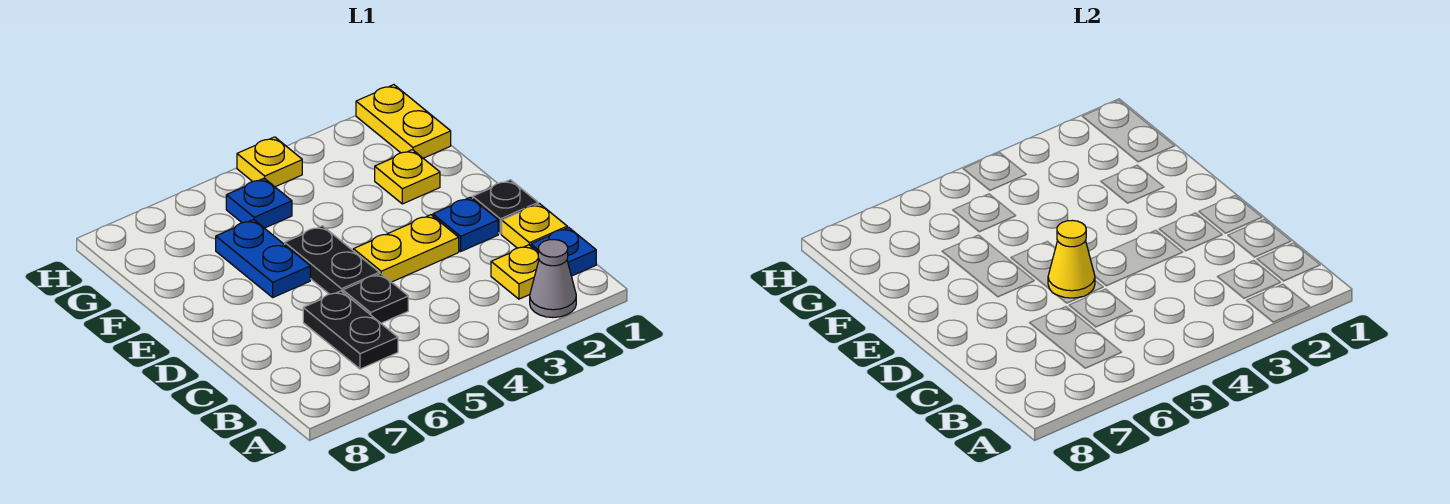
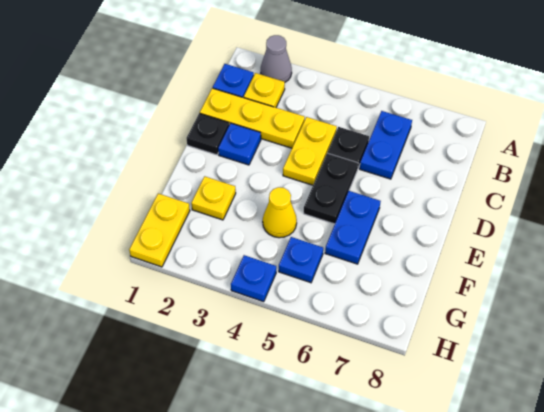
black plate B6:C6 level 1 -> blue plate B6:C6 level 1
yellow plate C1 level 1 -> yellow plate C1:C3 level 1
yellow plate D3:D4 level 1 -> yellow plate C4:D4 level 1
yellow cone D5 level 2 -> yellow cone F4 level 1
yellow plate H4 level 1 -> blue plate H4 level 1

